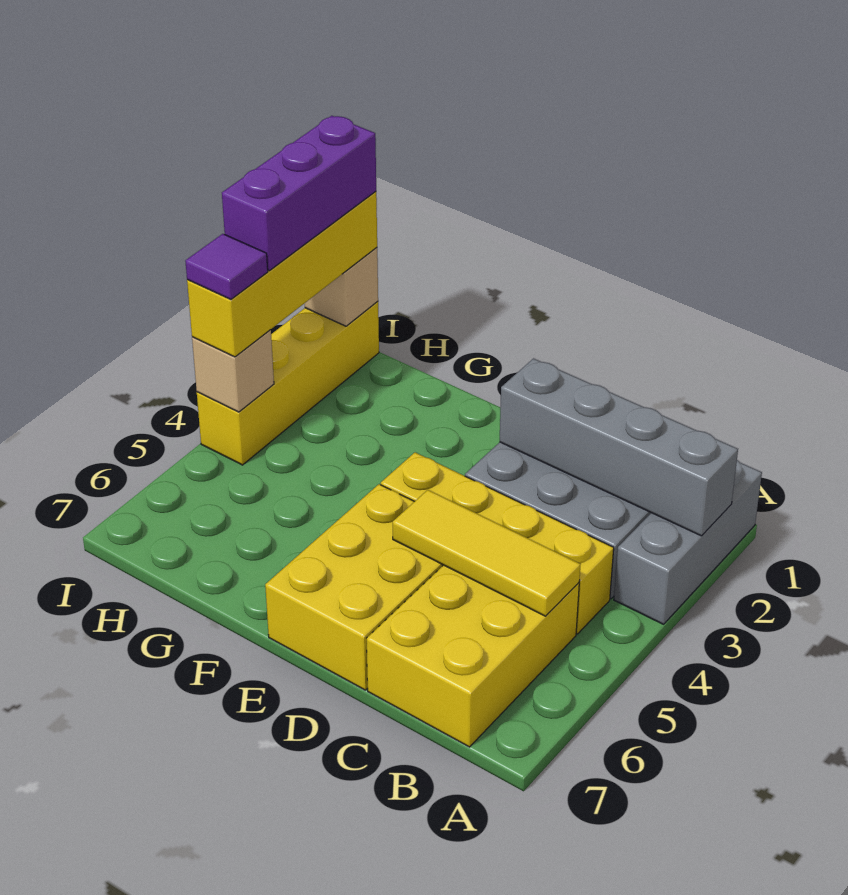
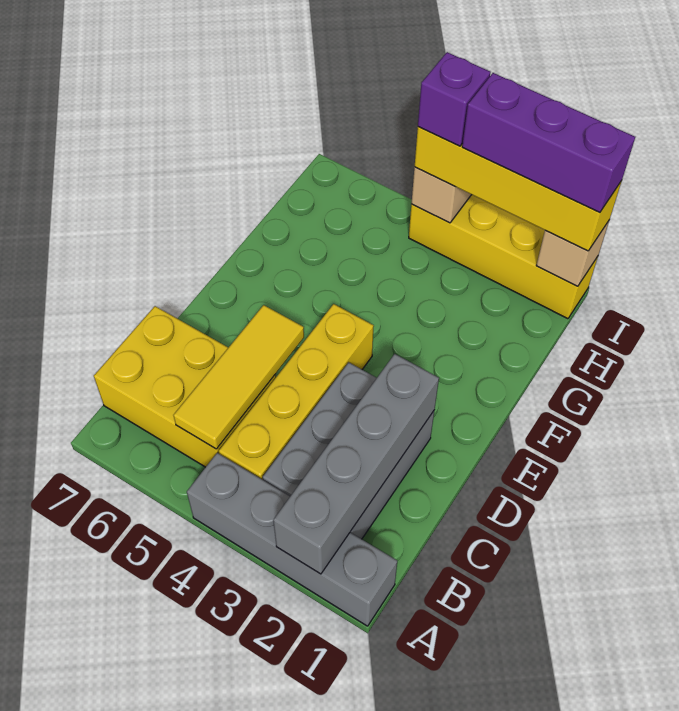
grey brick A1:A3 level 1 -> grey brick A1:A4 level 1
yellow brick D5:E7 level 1 -> none
purple tile I4 level 4 -> purple brick I4 level 4

